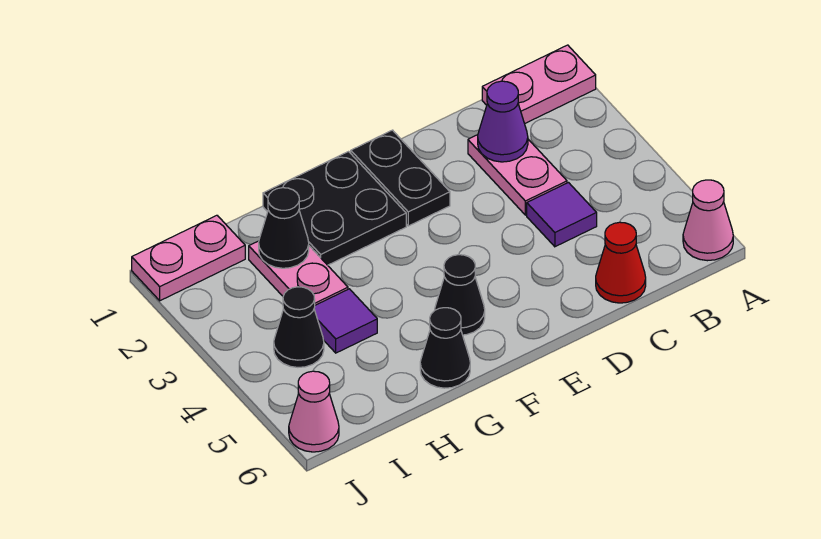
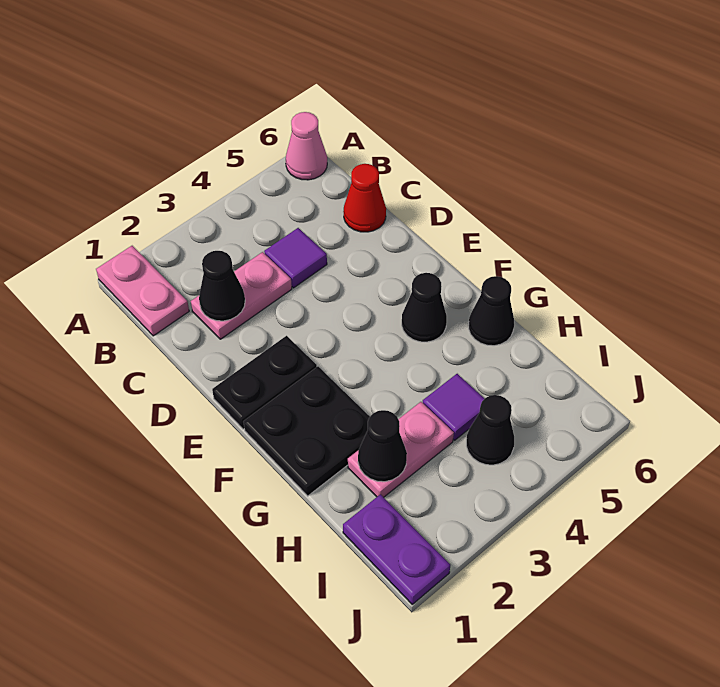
purple cone C2 level 2 -> black cone C2 level 2
pink plate I1:J1 level 1 -> purple plate I1:J1 level 1
pink cone J6 level 1 -> none

